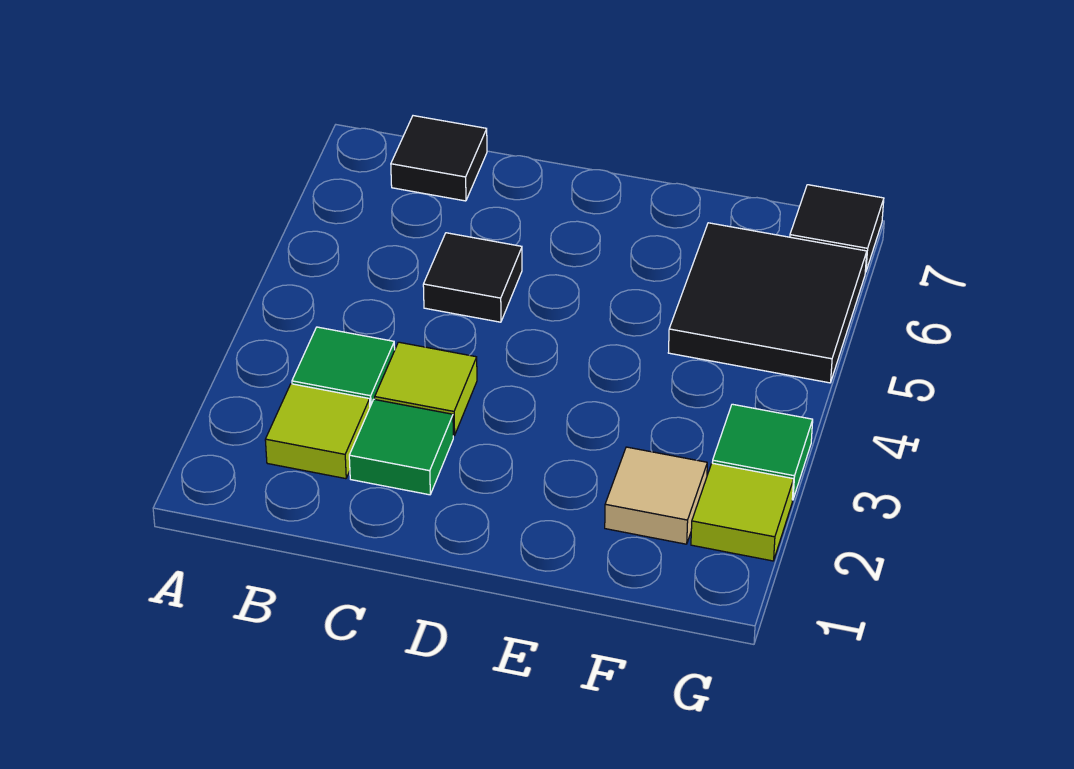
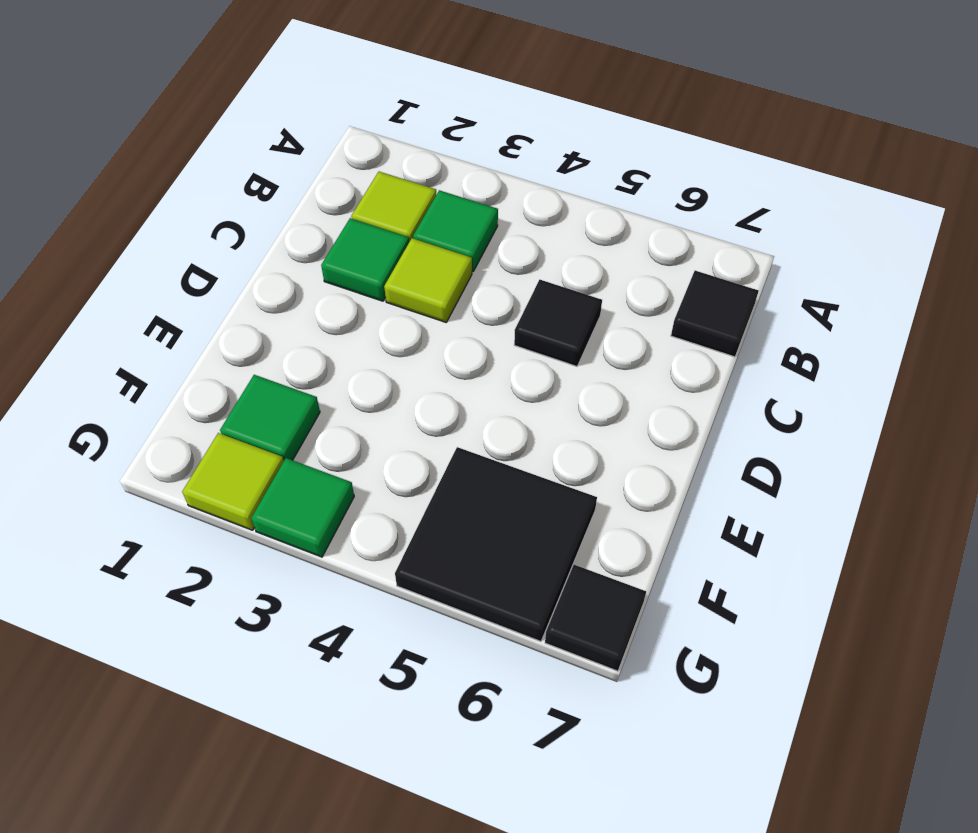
tan tile F2 level 1 -> green tile F2 level 1

